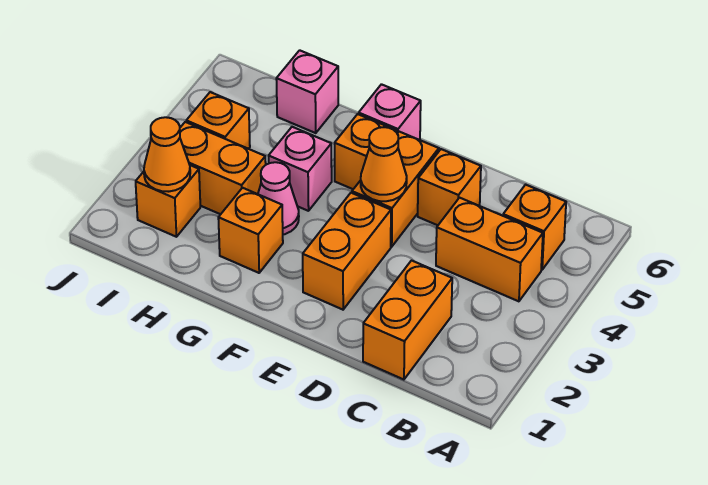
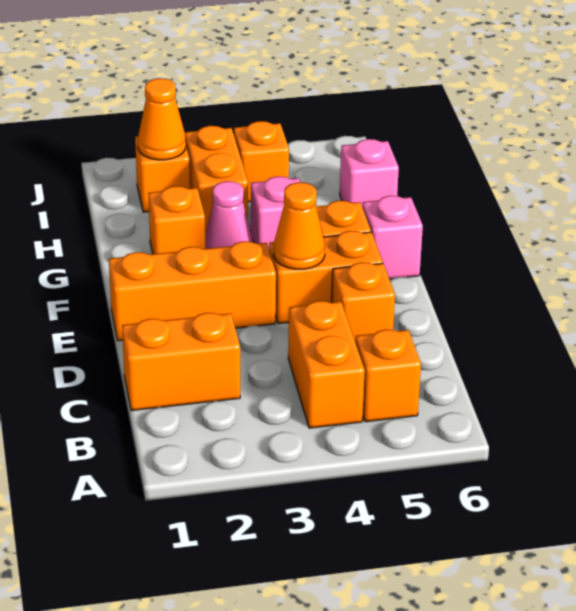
orange brick E2:E3 level 1 -> orange brick E1:E3 level 1

